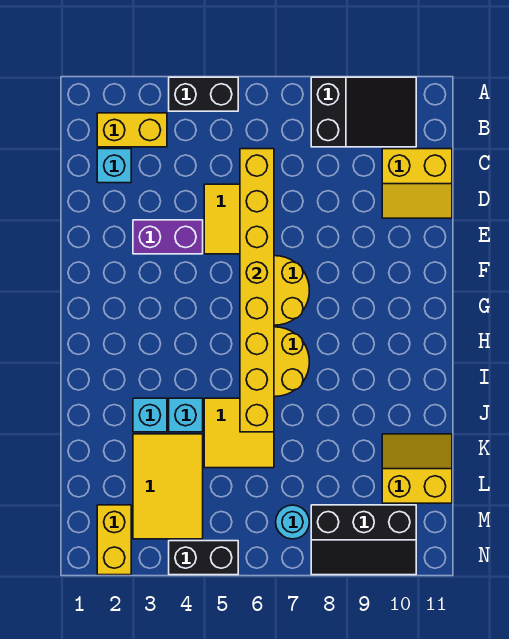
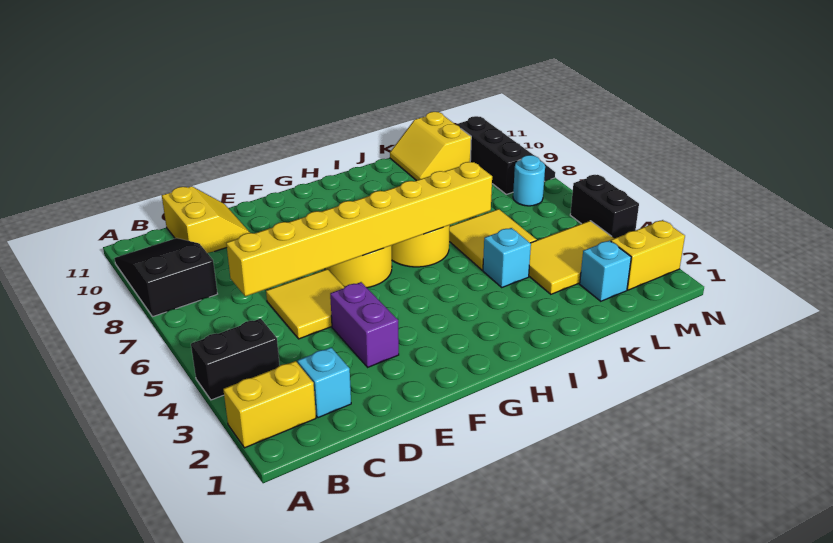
black brick A4:A5 level 1 -> black brick A4:B4 level 1
yellow brick B2:B3 level 1 -> yellow brick A2:B2 level 1
cyan brick J3 level 1 -> cyan brick L2 level 1

